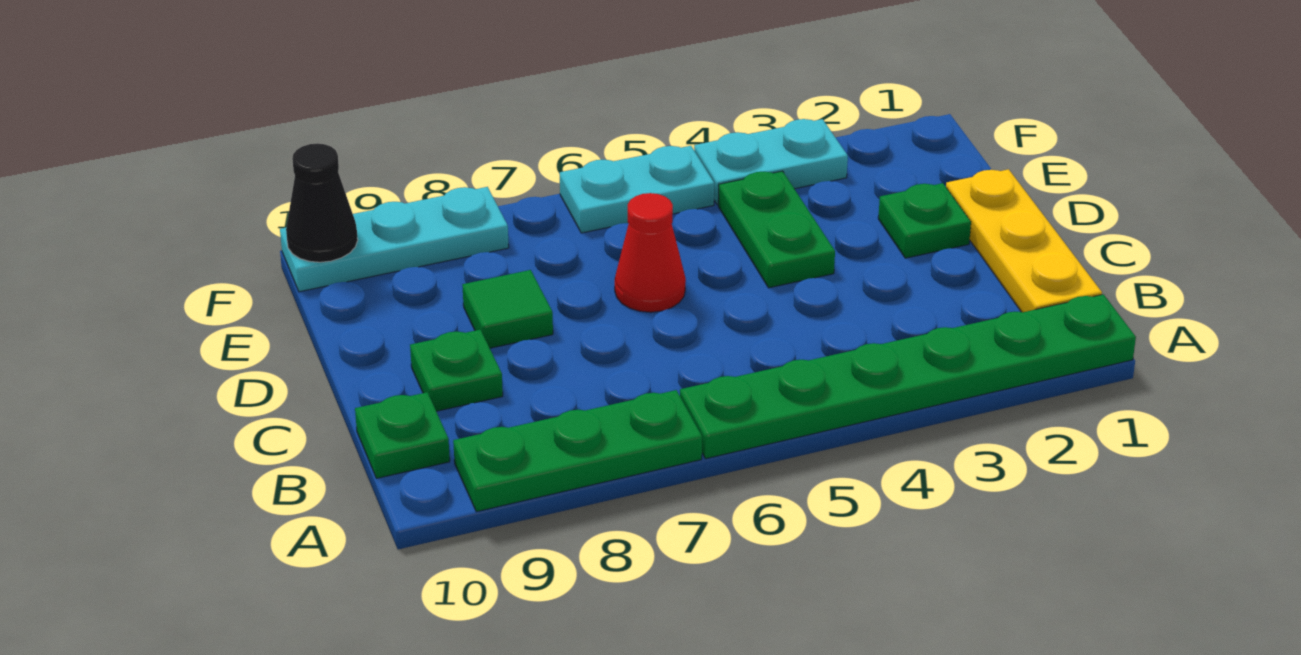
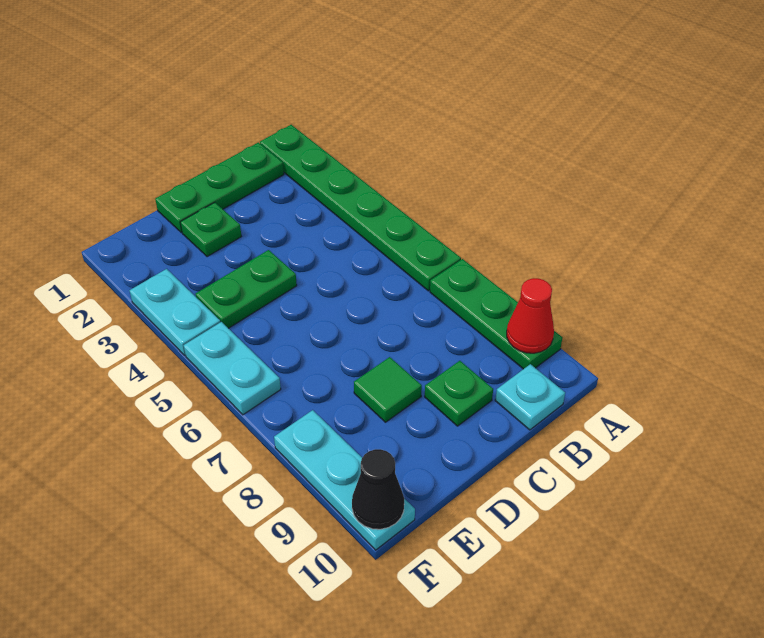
yellow plate B1:D1 level 1 -> green plate B1:D1 level 1
green plate B10 level 1 -> cyan plate B10 level 1
red cone D6 level 1 -> red cone A9 level 2

